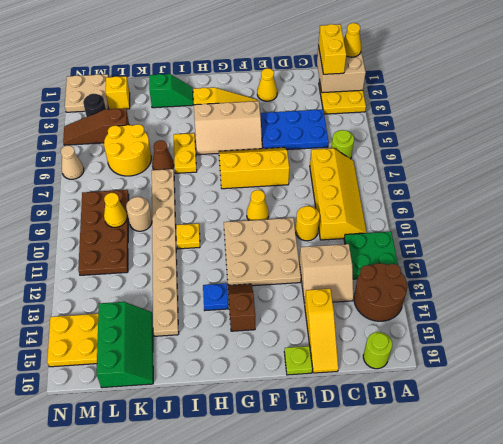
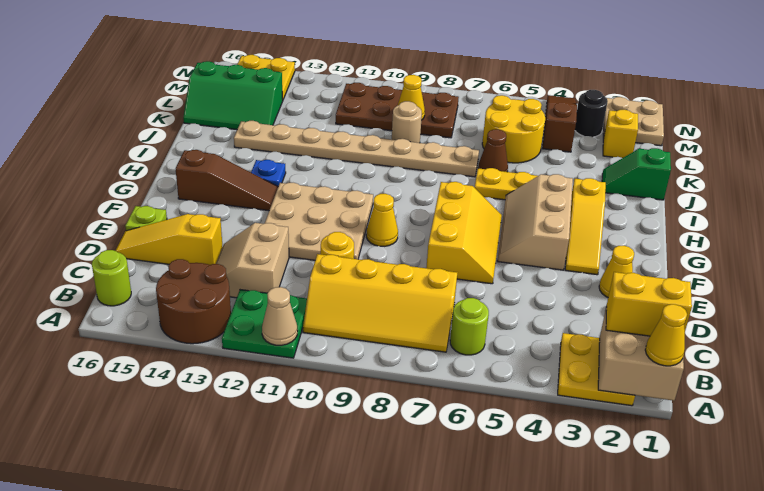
blue plate C4:E5 level 1 -> none
brown slope G13:G14 level 1 top 14 -> brown slope G13:G15 level 1 top 15
green slope I2:J2 level 1 top J -> green slope J1:J2 level 1 top 1
yellow plate I10 level 1 -> none
tan cone N6 level 1 -> tan cone A11 level 2

